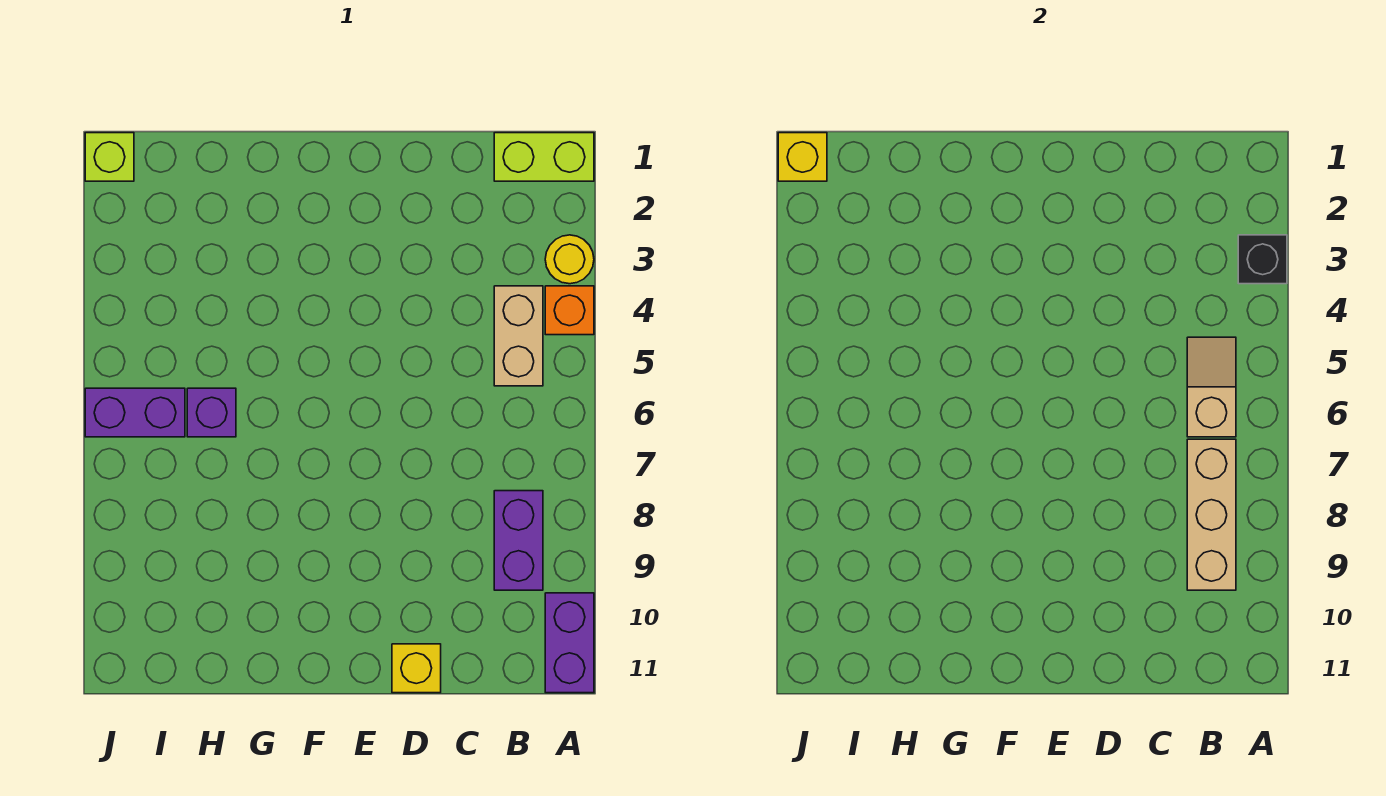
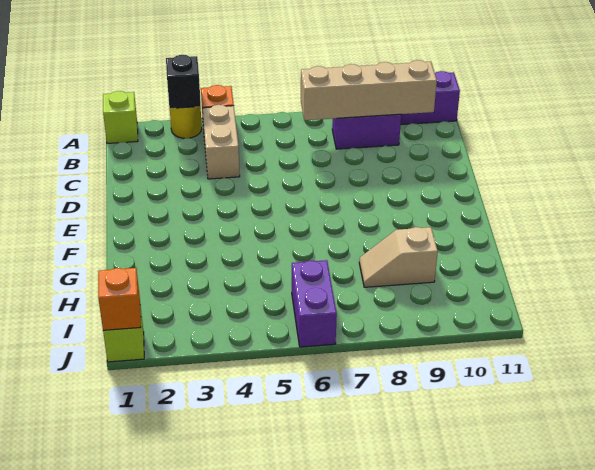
lime brick A1:B1 level 1 -> lime brick A1 level 1
tan brick B4:B5 level 1 -> tan brick B4:C4 level 1
tan slope B5:B6 level 2 top 6 -> tan slope H8:H9 level 1 top 9
tan brick B7:B9 level 2 -> tan brick B7:B10 level 2
yellow brick D11 level 1 -> none
purple brick H6 level 1 -> none
yellow brick J1 level 2 -> orange brick J1 level 2

